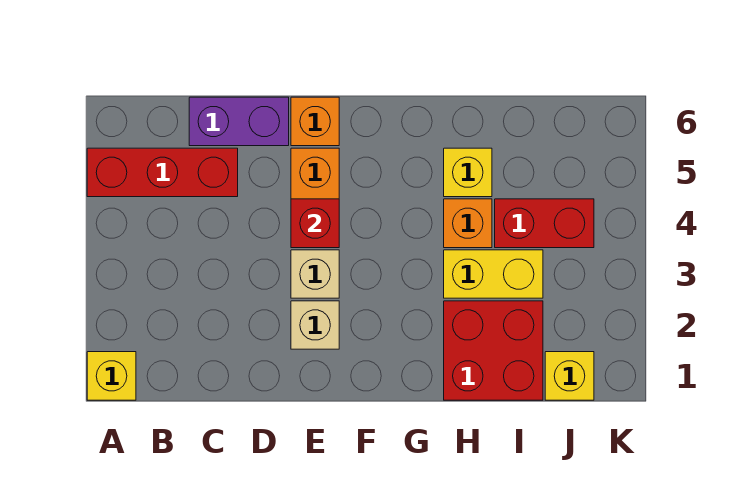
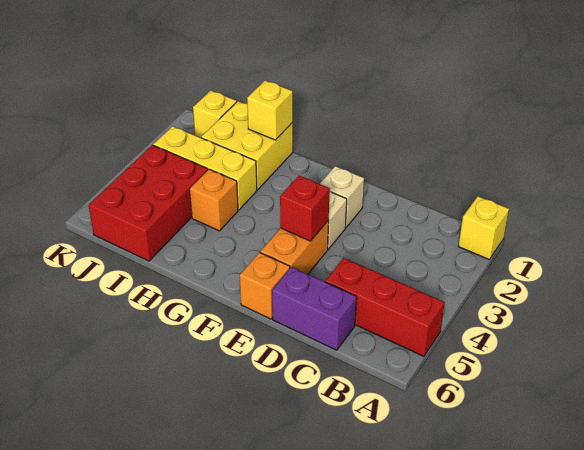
red brick H1:I2 level 1 -> yellow brick H1:I2 level 1
yellow brick H3:I3 level 1 -> yellow brick H3:J3 level 1
yellow brick H5 level 1 -> yellow brick H1 level 2
red brick I4:J4 level 1 -> red brick I4:J6 level 1

